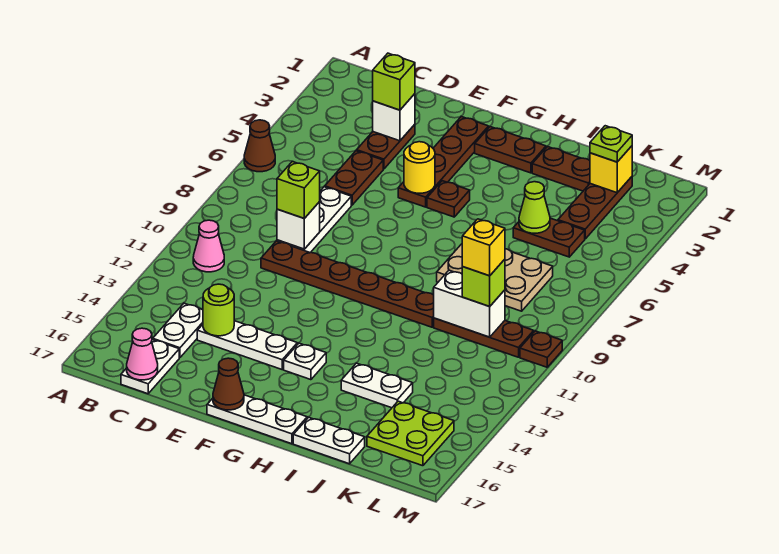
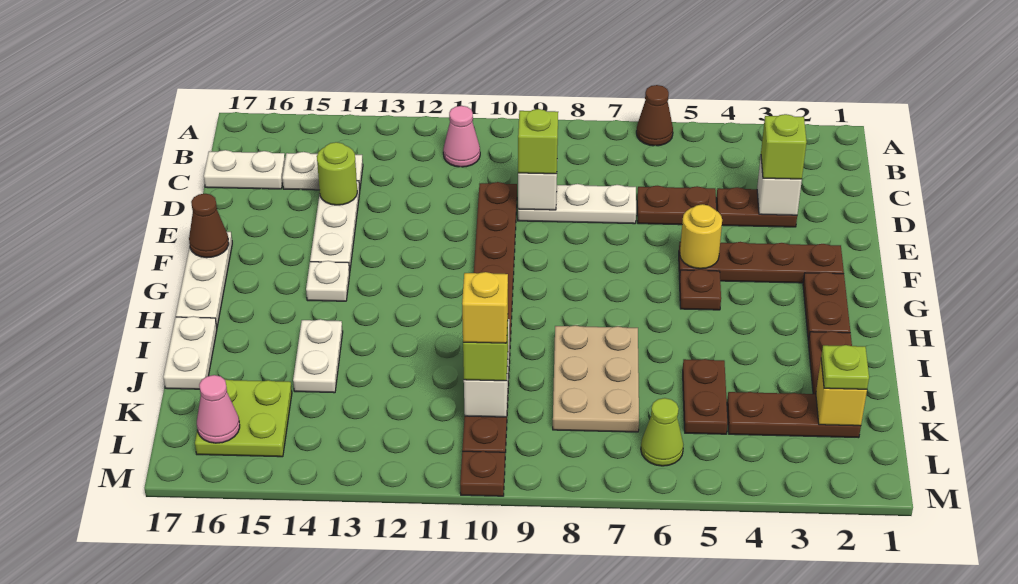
pink cone C17 level 2 -> pink cone L16 level 2
lime cone J5 level 2 -> lime cone L6 level 1

